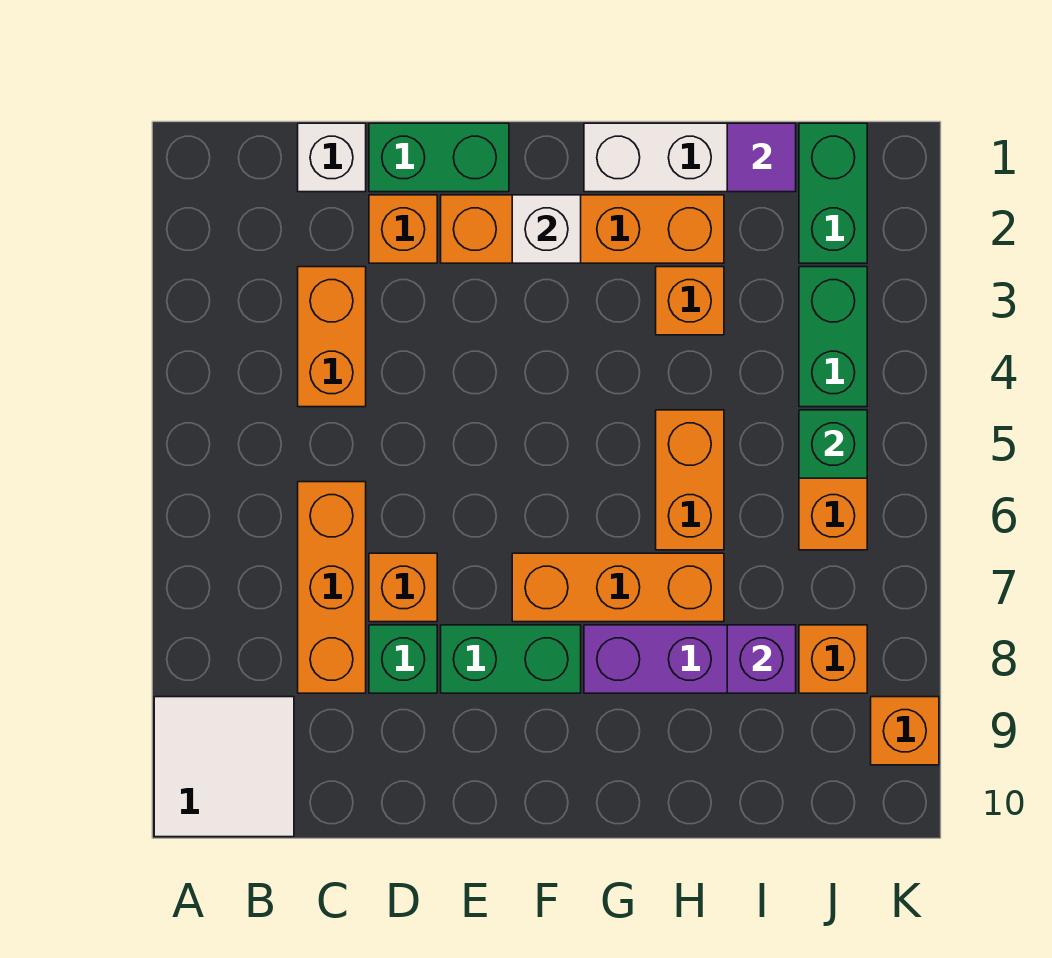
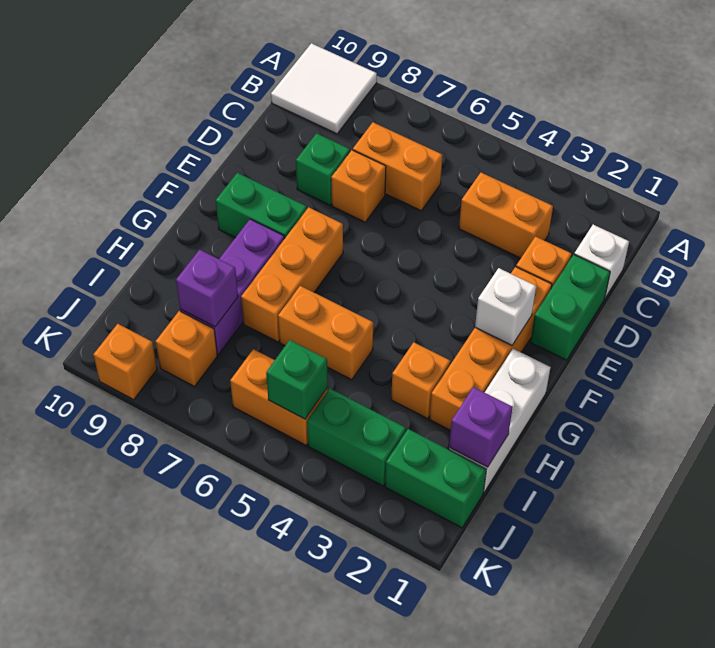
orange brick C6:C8 level 1 -> orange brick C6:C7 level 1
green brick E8:F8 level 1 -> green brick F8:F9 level 1
purple tile I1 level 2 -> purple brick I1 level 2

